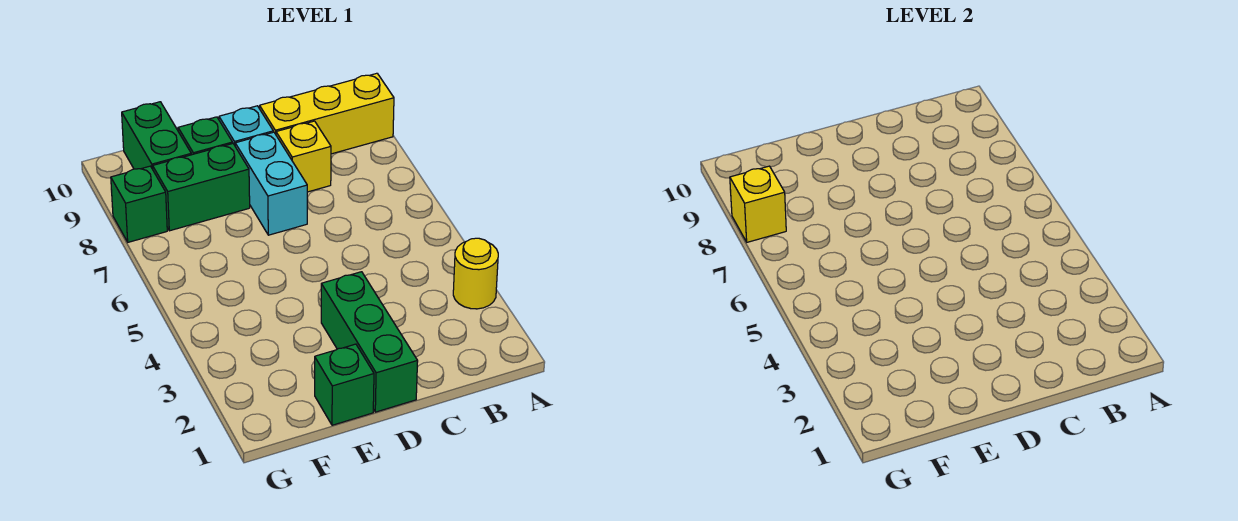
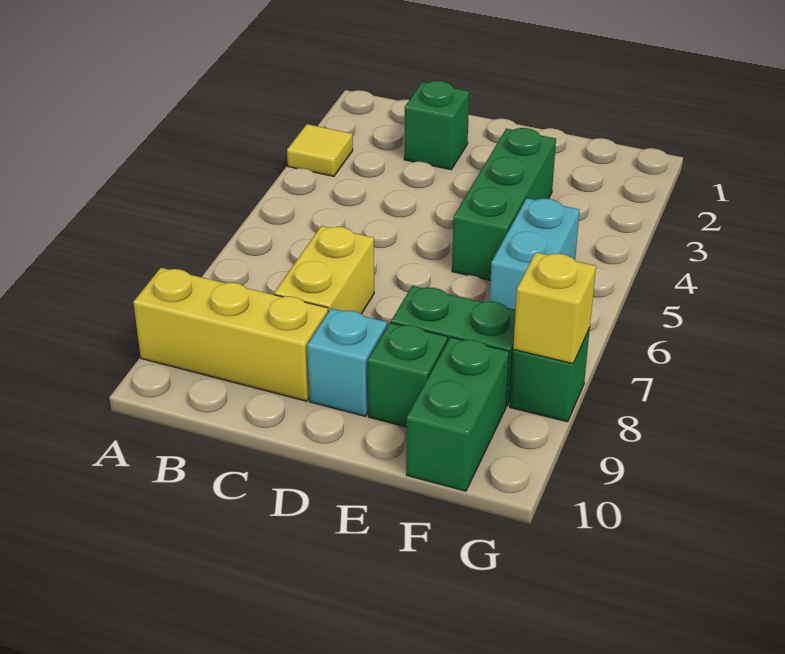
yellow round brick A3 level 1 -> yellow tile A3 level 1
yellow brick C8 level 1 -> yellow brick C7:C8 level 1
green brick D1:D3 level 1 -> green brick E3:E5 level 1
cyan brick D7:D8 level 1 -> cyan brick F5:F6 level 1
green brick E1 level 1 -> green brick C2 level 1

